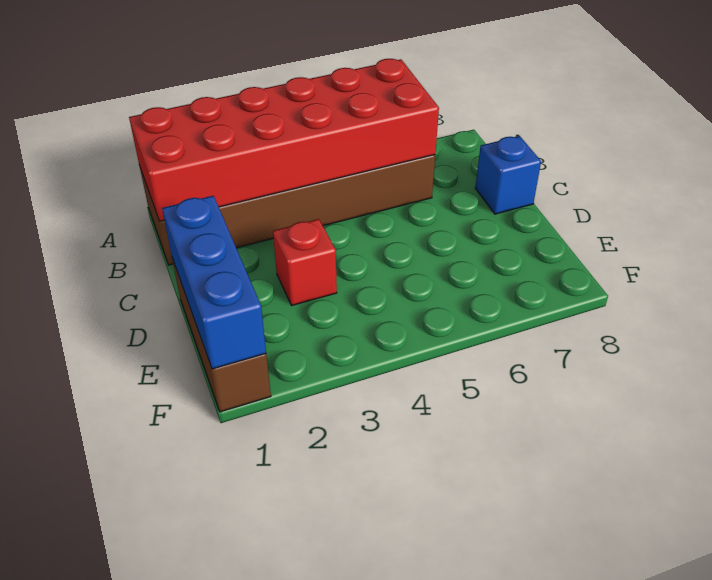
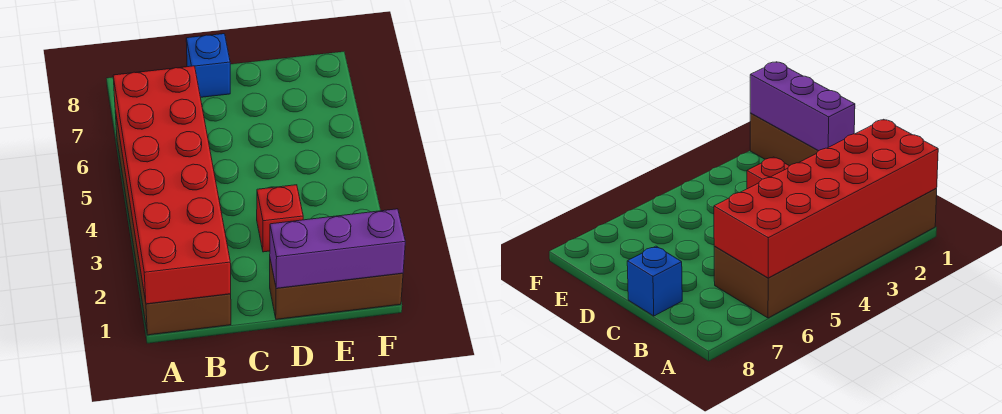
blue brick D1:F1 level 2 -> purple brick D1:F1 level 2

